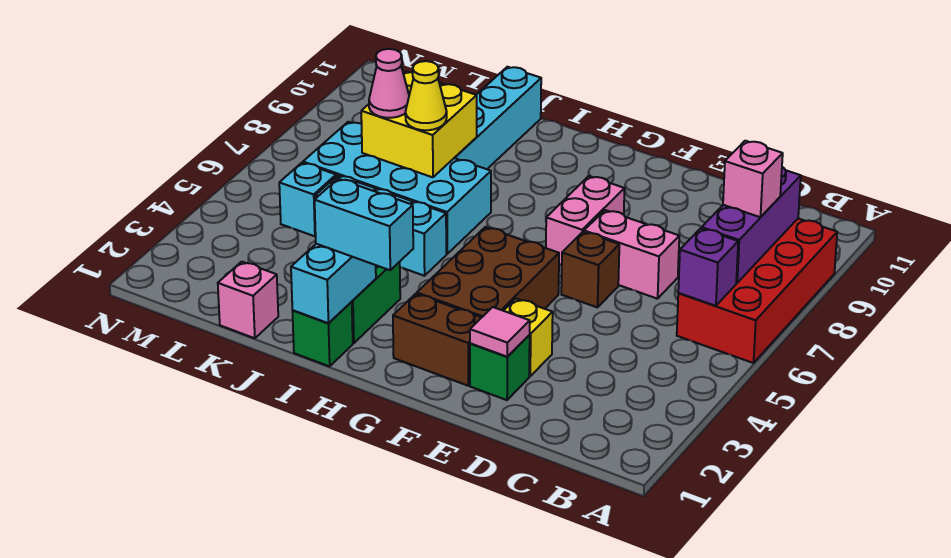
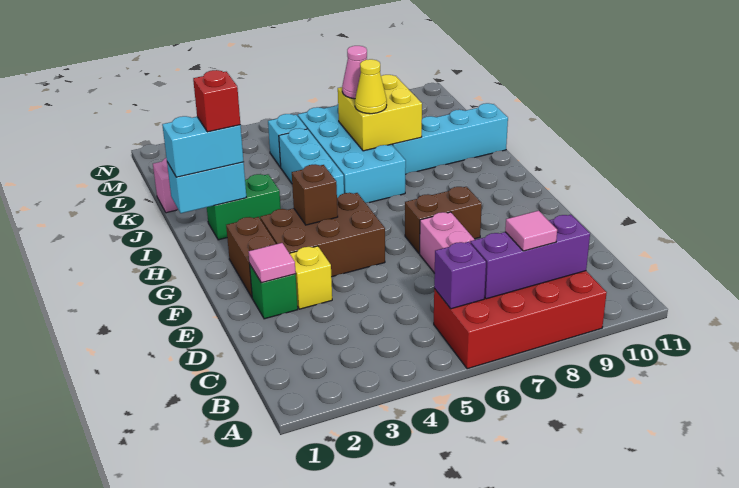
pink brick B8 level 3 -> pink tile B8 level 3
brown brick E6 level 1 -> brown brick G4 level 2
pink brick F7:F8 level 1 -> brown brick F7:F8 level 1
cyan brick H2:I2 level 3 -> cyan brick I1:I2 level 3
green brick I1 level 1 -> none
none -> red brick I2 level 4

